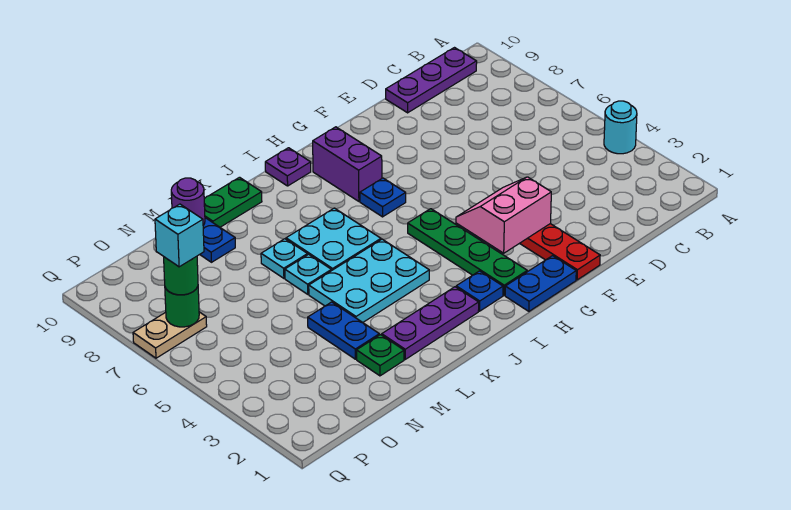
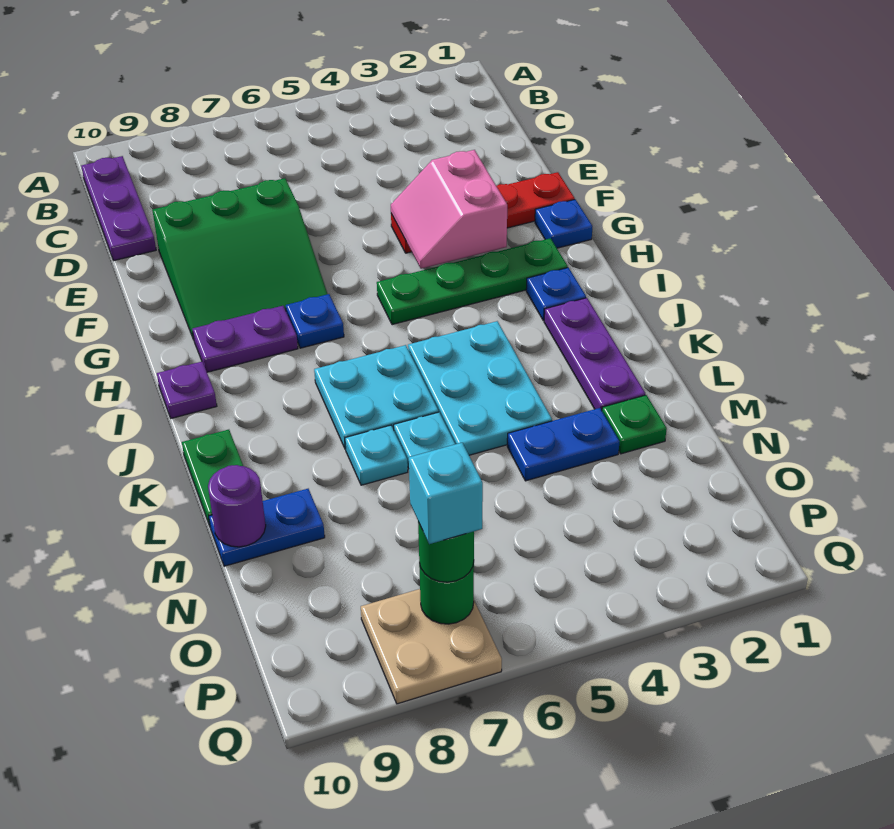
cyan round brick A4 level 1 -> none
none -> green slope E7:G9 level 1 top E
blue plate G1:H1 level 1 -> blue plate G1 level 1
purple brick H8:H9 level 1 -> purple plate H8:H9 level 1
tan plate P7:Q7 level 1 -> tan plate P7:Q8 level 1

